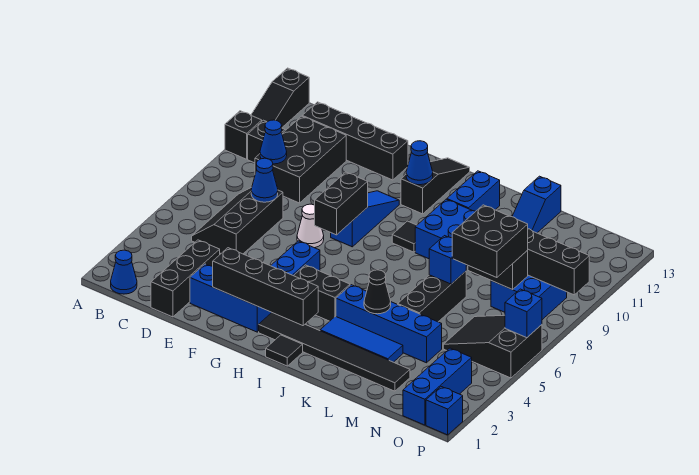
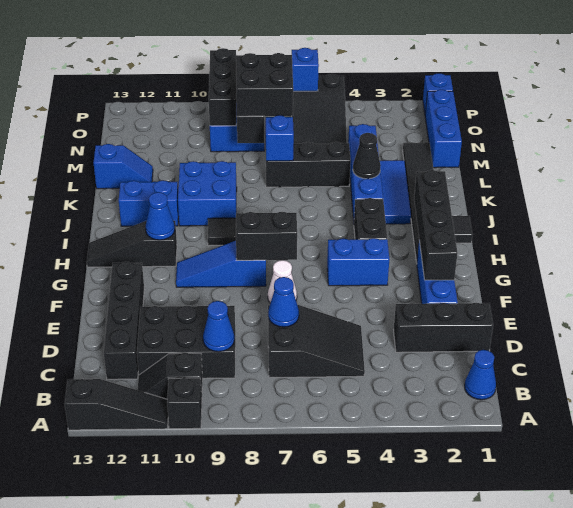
black slope C5:D7 level 1 top D -> black slope C5:D7 level 1 top 7
blue brick O1:O3 level 1 -> blue brick M1:O1 level 1

